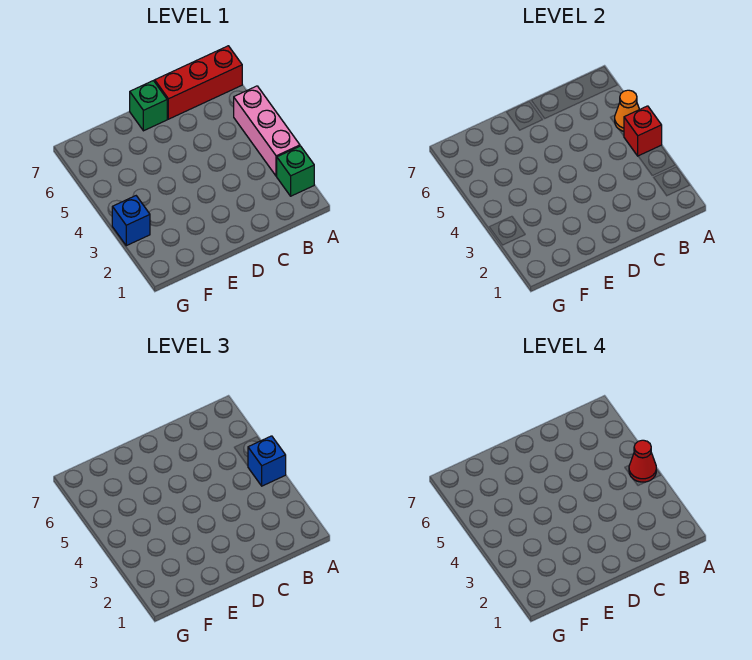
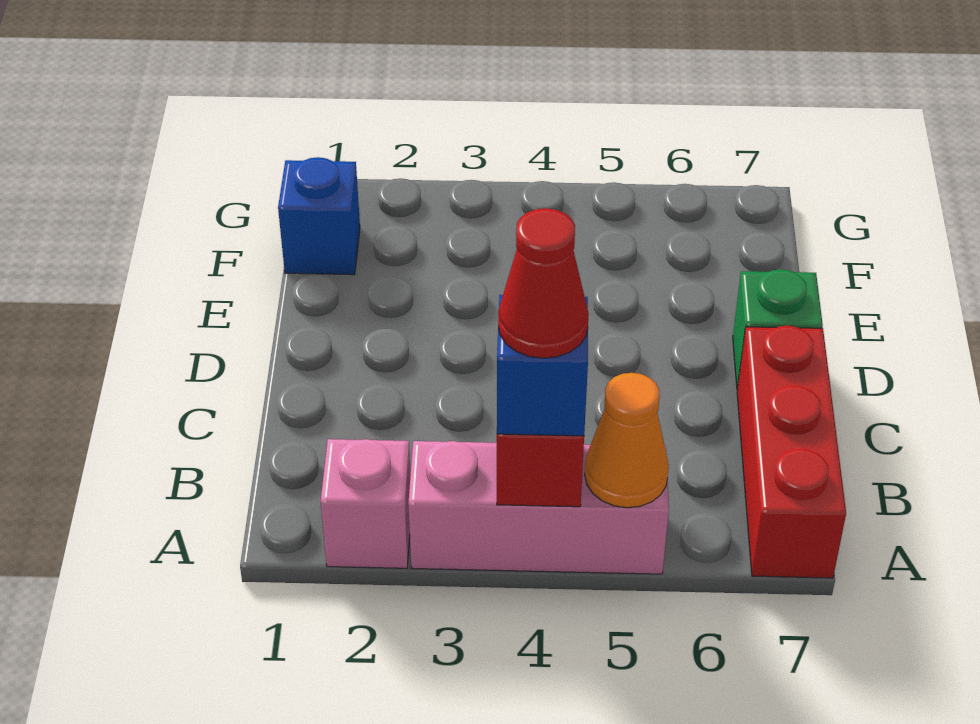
green brick A2 level 1 -> pink brick A2 level 1
blue brick G3 level 1 -> blue brick F1 level 1

